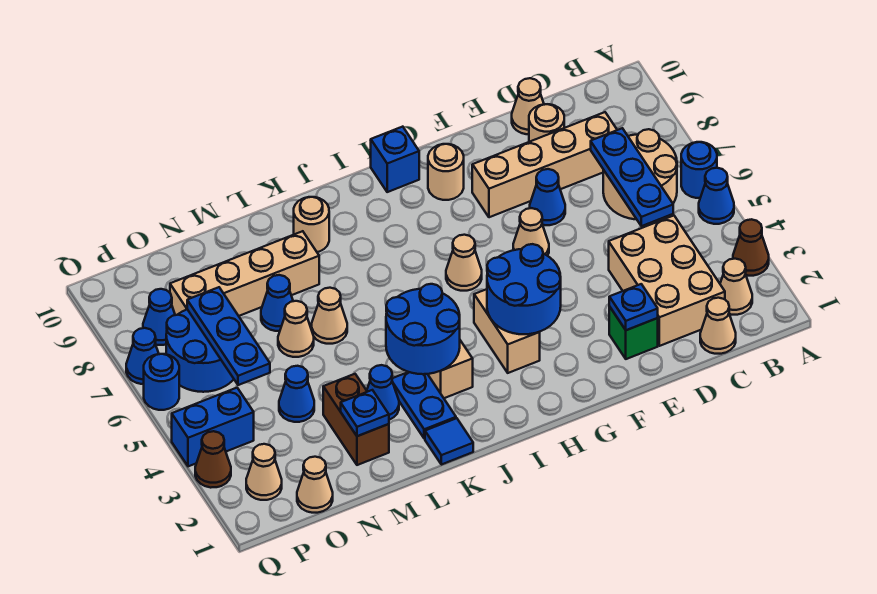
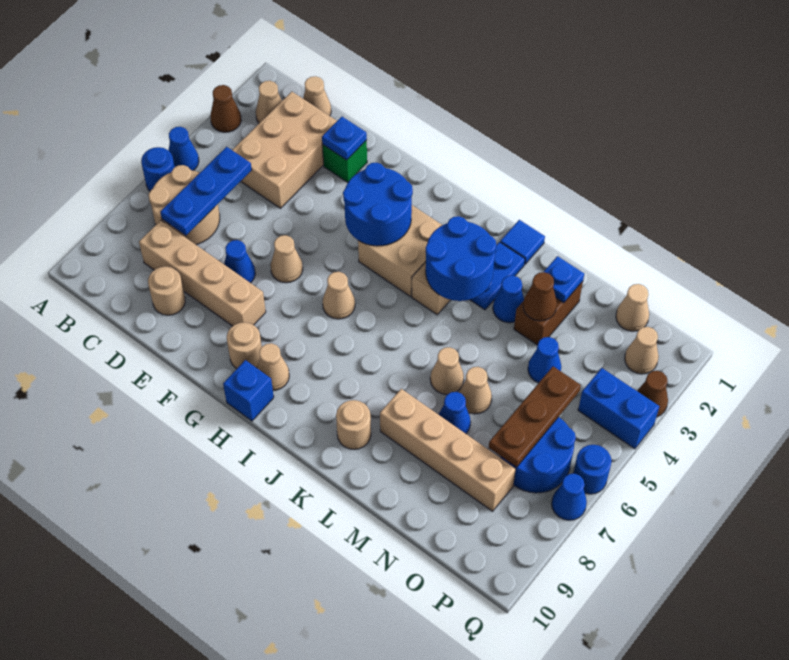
tan cone D10 level 1 -> tan cone H9 level 1
tan brick H3:H4 level 1 -> tan brick H3:I4 level 1
none -> brown cone M3 level 2
blue plate O5:O7 level 2 -> brown plate O5:O7 level 2
blue cone P8 level 1 -> none

